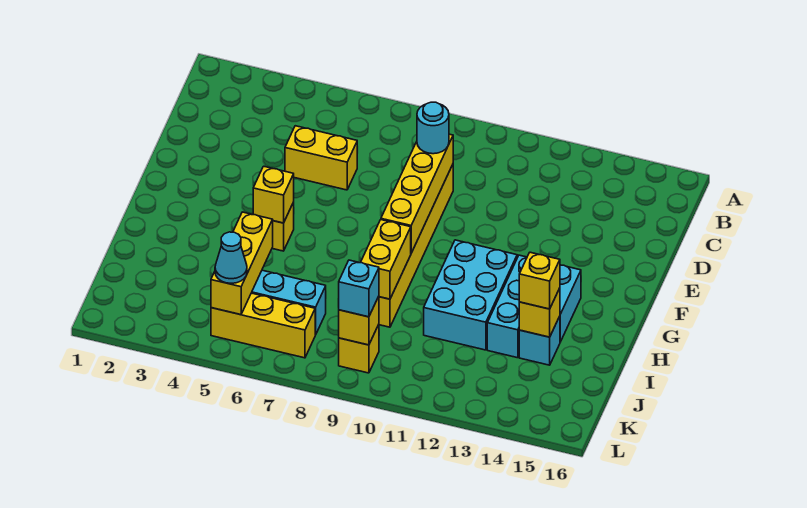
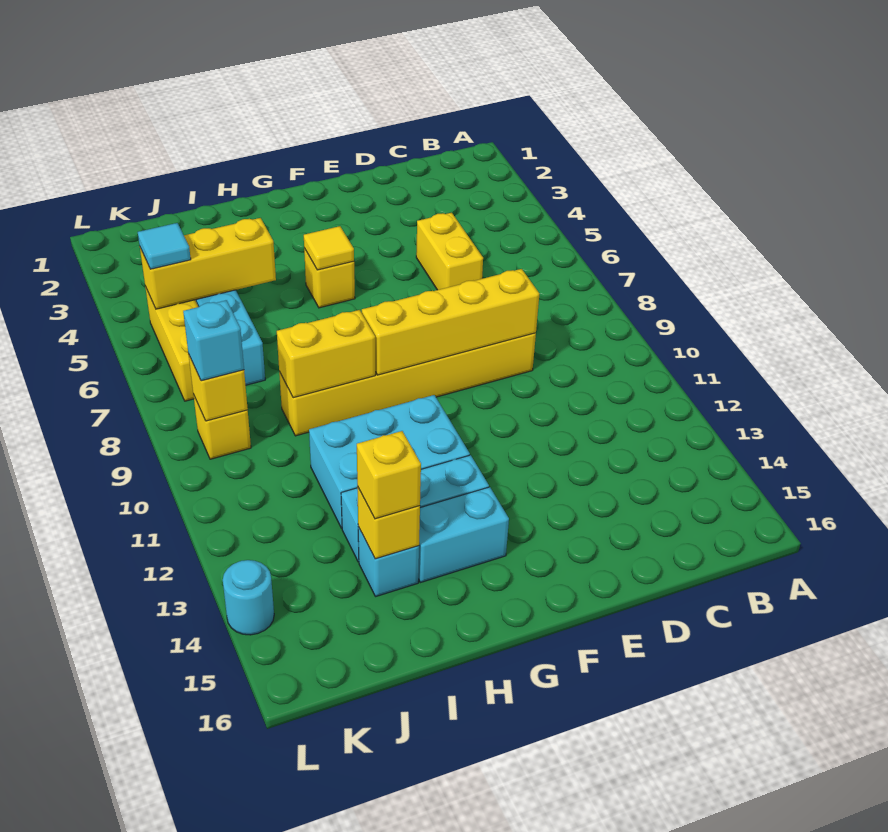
cyan round brick D9 level 3 -> cyan round brick L14 level 1
yellow brick G5 level 2 -> yellow tile G5 level 2
cyan cone K5 level 3 -> cyan tile K5 level 3

